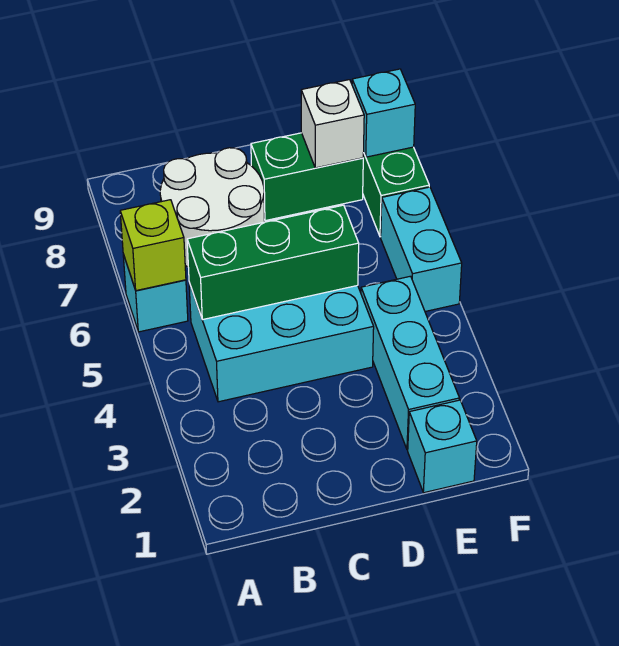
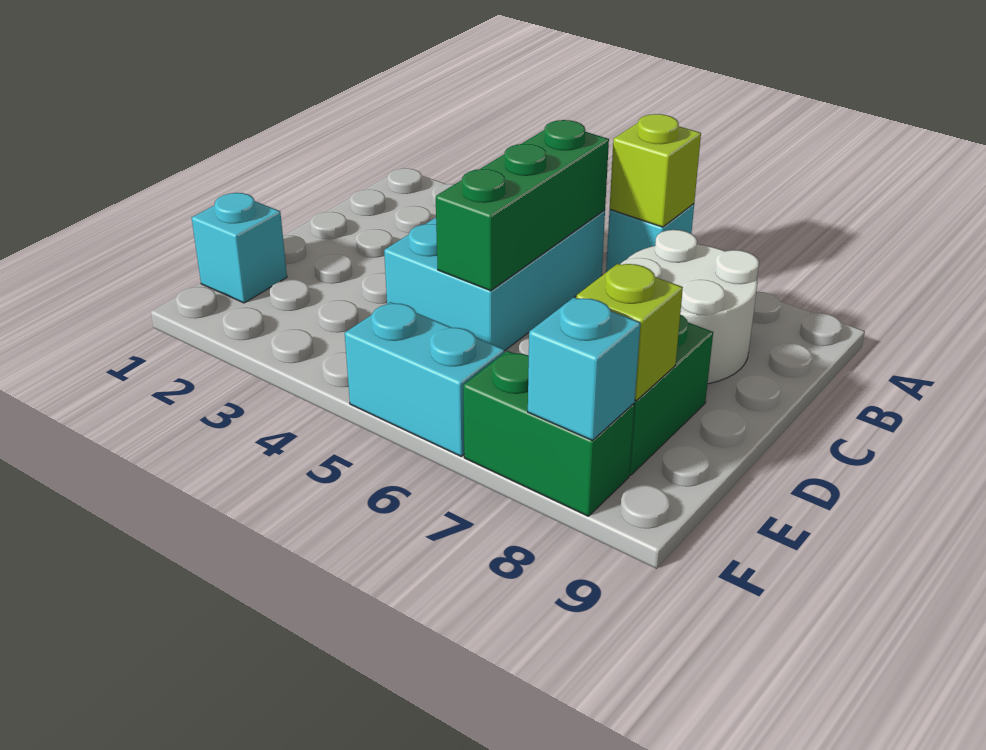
cyan brick E2:E4 level 1 -> none
white brick E8 level 2 -> lime brick E8 level 2

